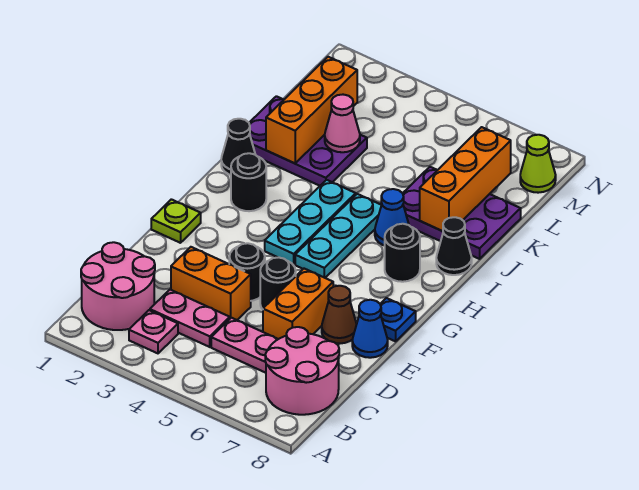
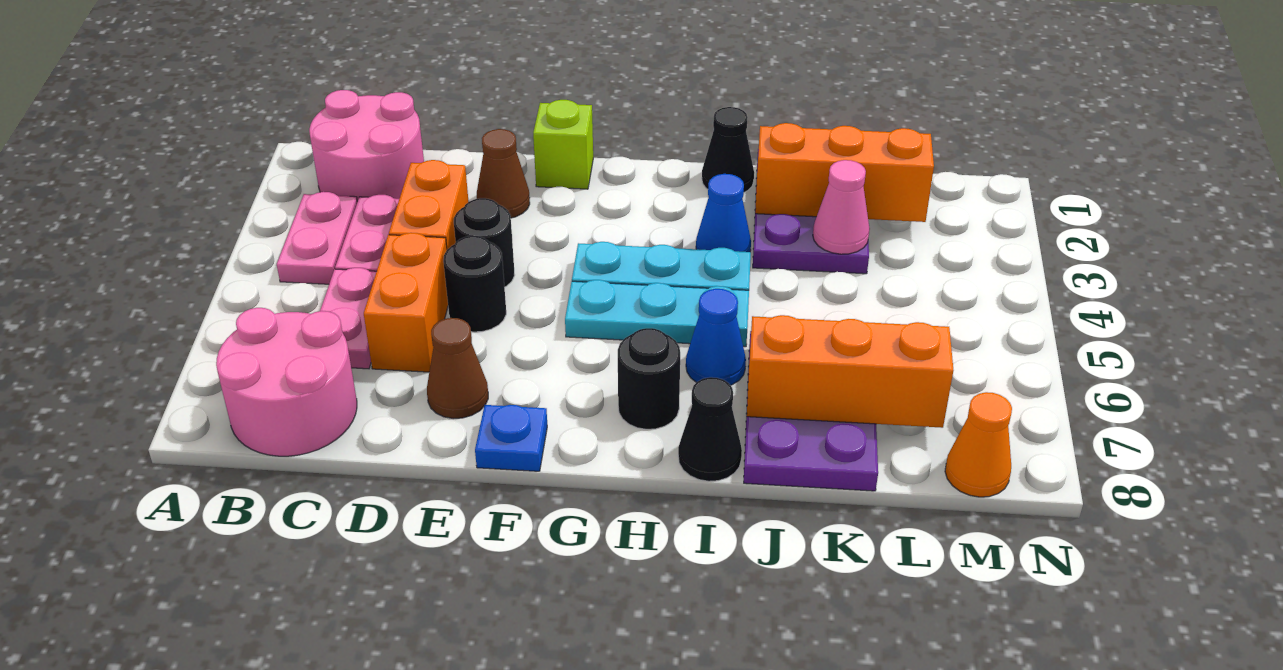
pink plate B3 level 1 -> pink plate B3:B4 level 1
orange brick D6:E6 level 1 -> orange brick D5:D6 level 1
none -> brown cone E2 level 1
blue cone E8 level 1 -> blue cone I3 level 1
lime plate F1 level 1 -> lime brick F1 level 1
black round brick H2 level 1 -> none
lime cone M8 level 1 -> orange cone M8 level 1

